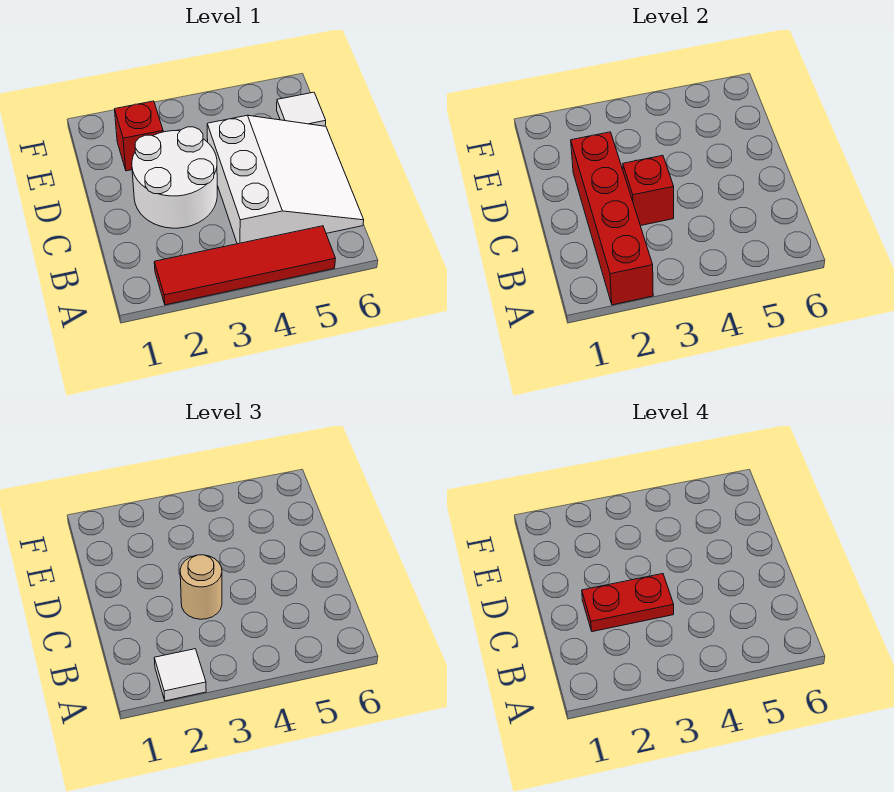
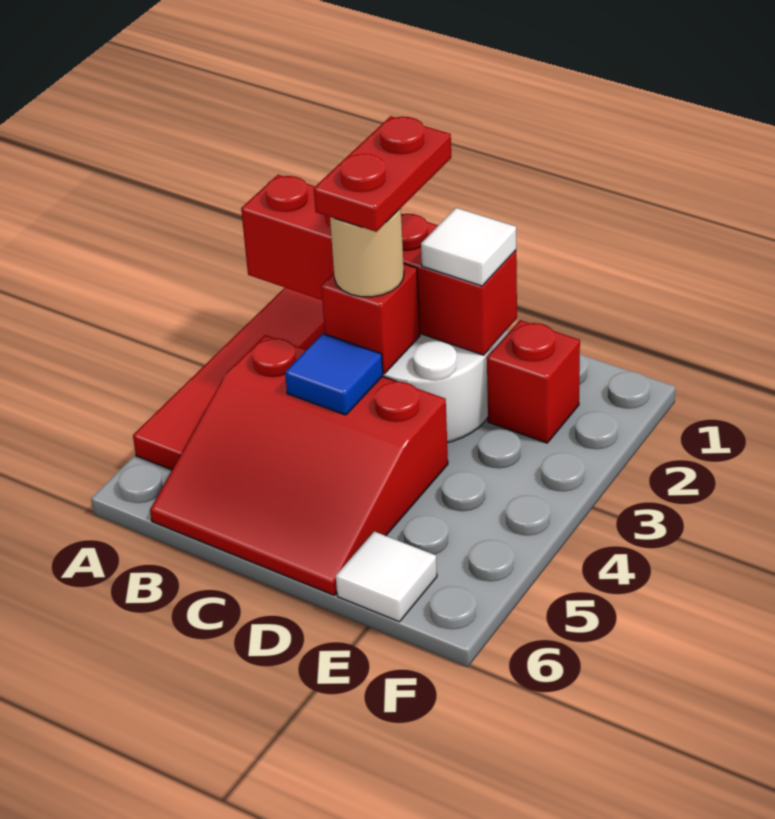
white tile A2 level 3 -> white tile D2 level 3
white slope B4:D6 level 1 top 4 -> red slope B4:D6 level 1 top 4
none -> blue tile C4 level 2

